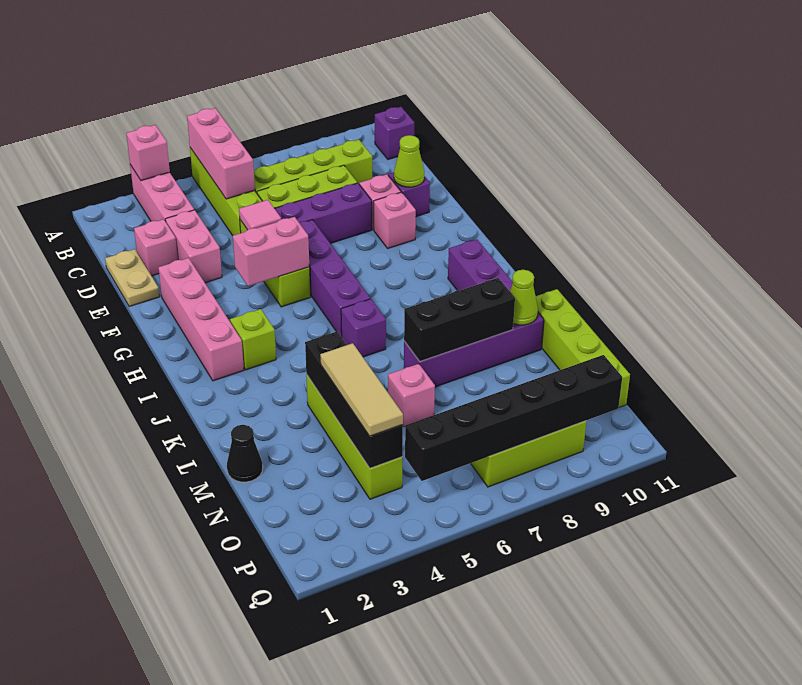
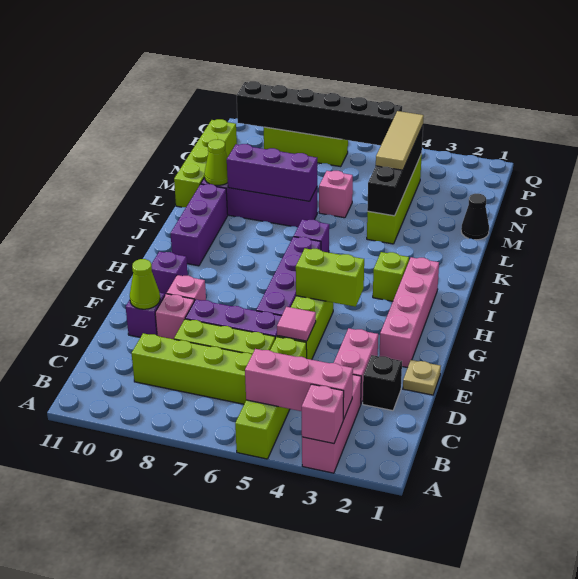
pink brick A5:C5 level 2 -> pink brick B3:B5 level 2
purple brick B11 level 1 -> purple brick G10 level 1
tan plate D1:E1 level 1 -> tan plate E1 level 1
pink brick D2 level 1 -> black brick D2 level 1
pink brick G4:G5 level 2 -> lime brick G4:G5 level 2
black brick L7:L9 level 2 -> purple brick L7:L9 level 2

